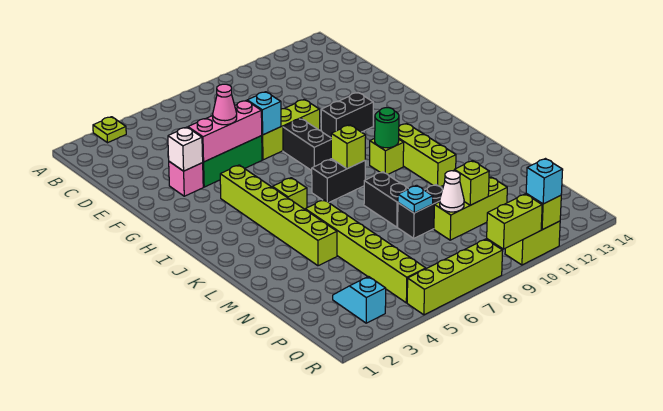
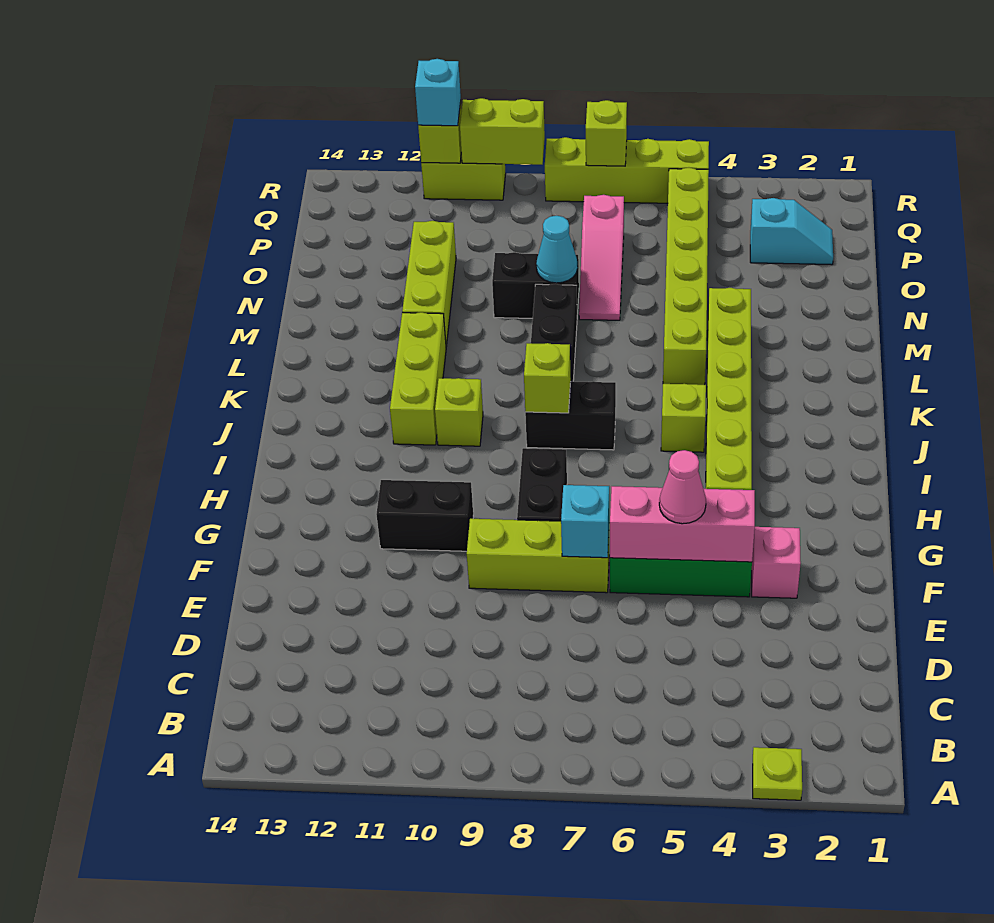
white brick F3 level 2 -> none
green round brick J10 level 2 -> none
none -> pink slope N7:P7 level 1 top P
cyan plate N8 level 2 -> cyan cone N8 level 2
lime brick O9:O11 level 1 -> lime brick M11:O11 level 1
white cone O9 level 2 -> none
lime brick O10 level 2 -> lime brick R7 level 2
cyan slope P3:Q3 level 1 top Q -> cyan slope P2:P3 level 1 top 3

